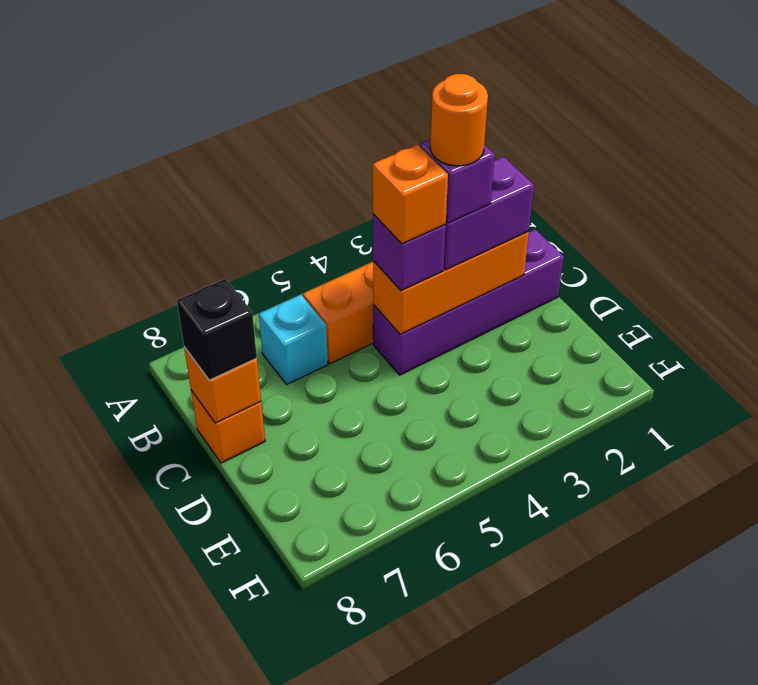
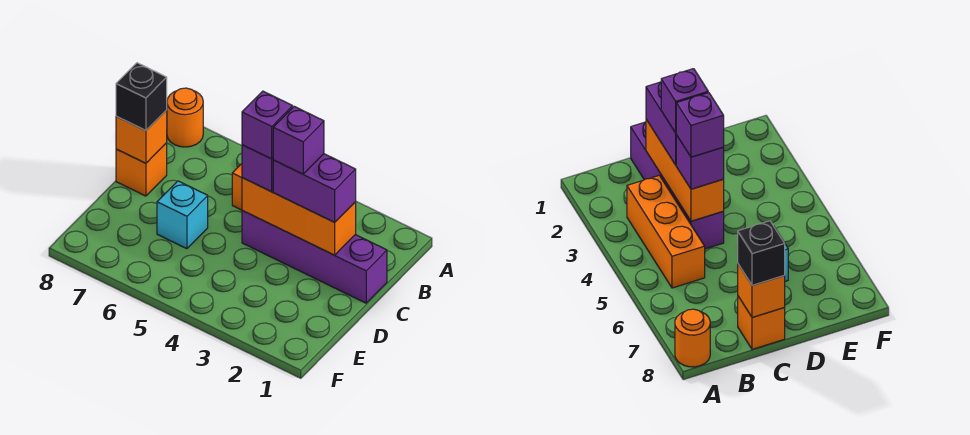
cyan brick B6 level 1 -> cyan brick D6 level 1
orange round brick C3 level 5 -> orange round brick A8 level 1
orange brick C4 level 4 -> purple brick C4 level 4

